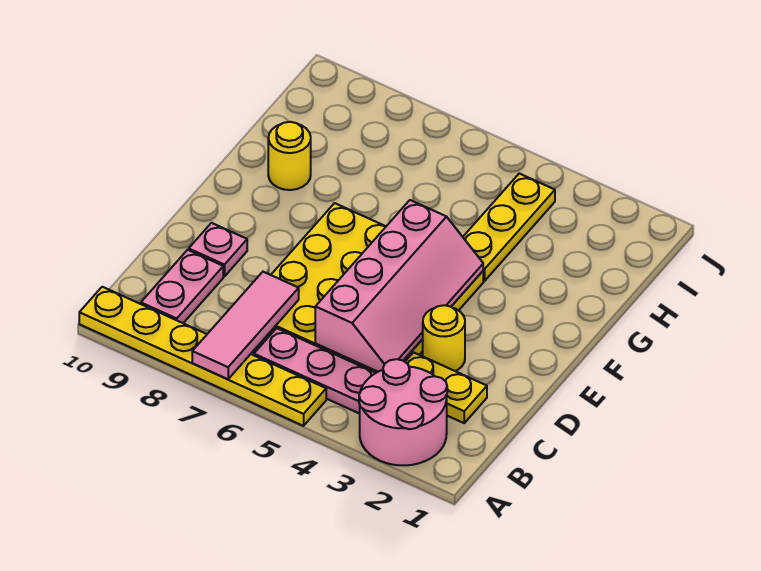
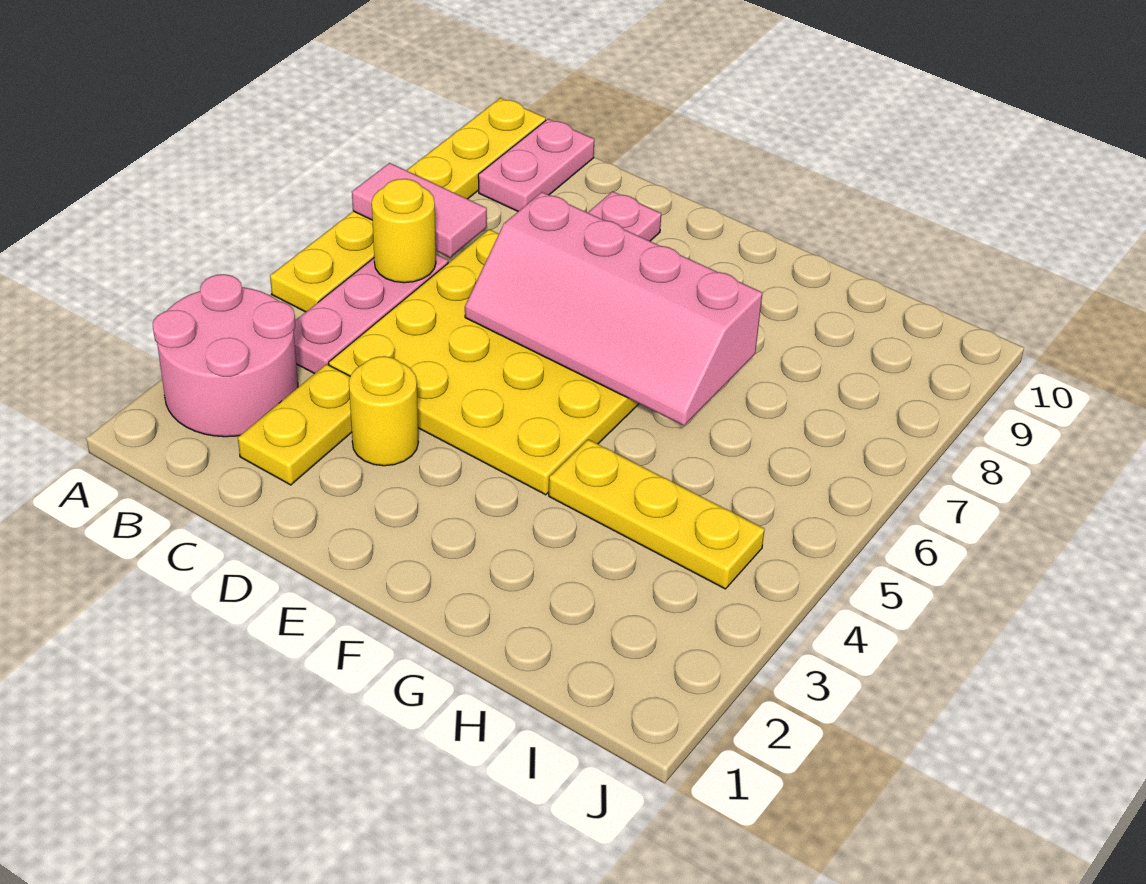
pink tile A7:C7 level 2 -> pink tile A7:B7 level 2
pink plate B9:C9 level 1 -> pink plate B9:B10 level 1
pink slope C4:F5 level 2 top 5 -> pink slope D6:G7 level 2 top 7
yellow round brick G9 level 1 -> yellow round brick B6 level 2

